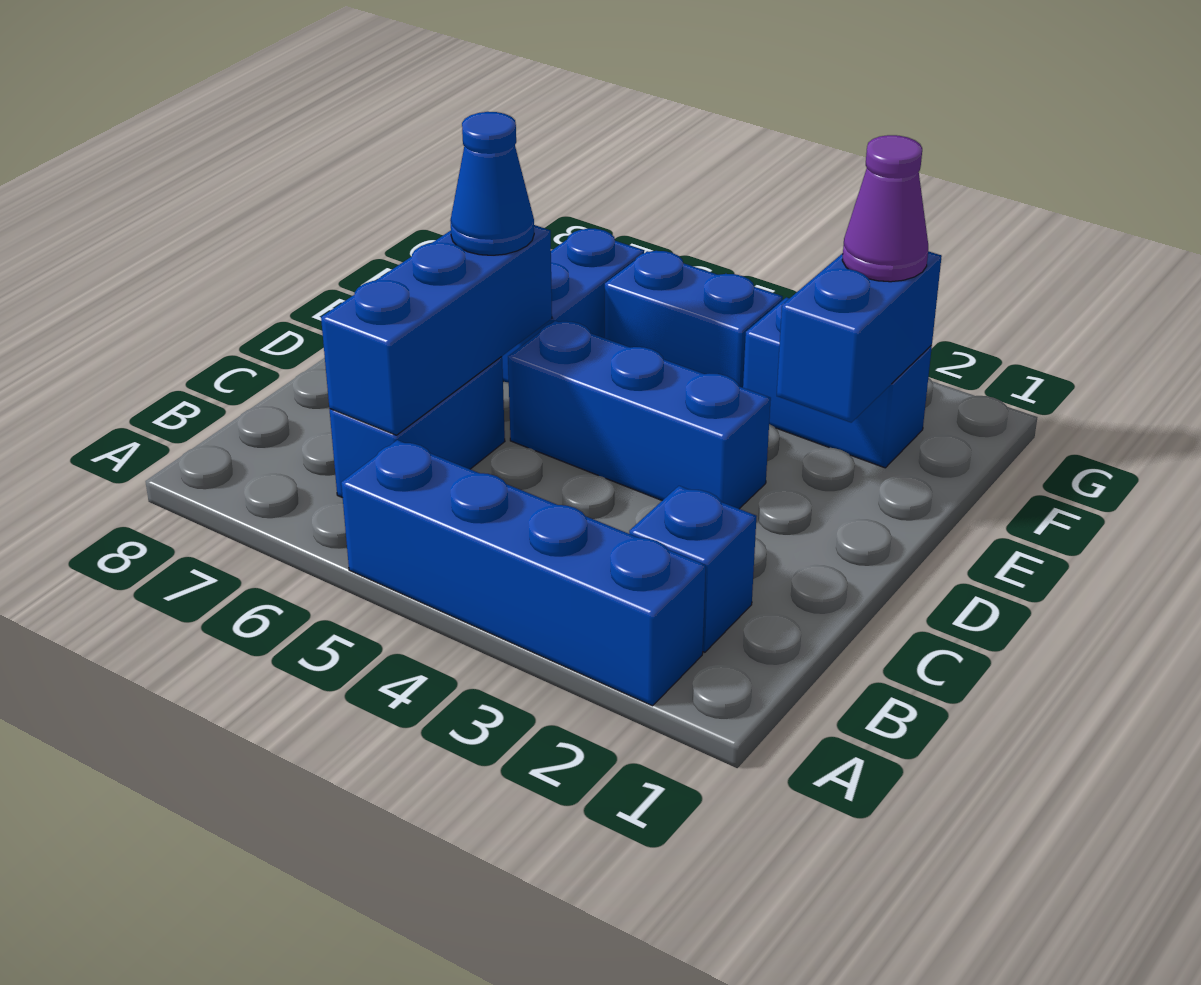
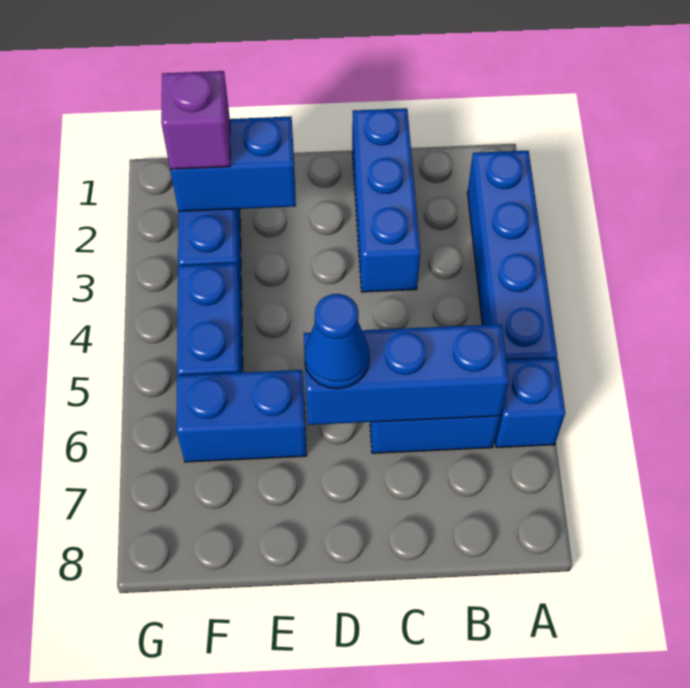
blue brick B2 level 1 -> blue brick A6 level 1
blue brick D3:D5 level 1 -> blue brick C1:C3 level 1
purple cone F2 level 3 -> purple brick F2 level 3

